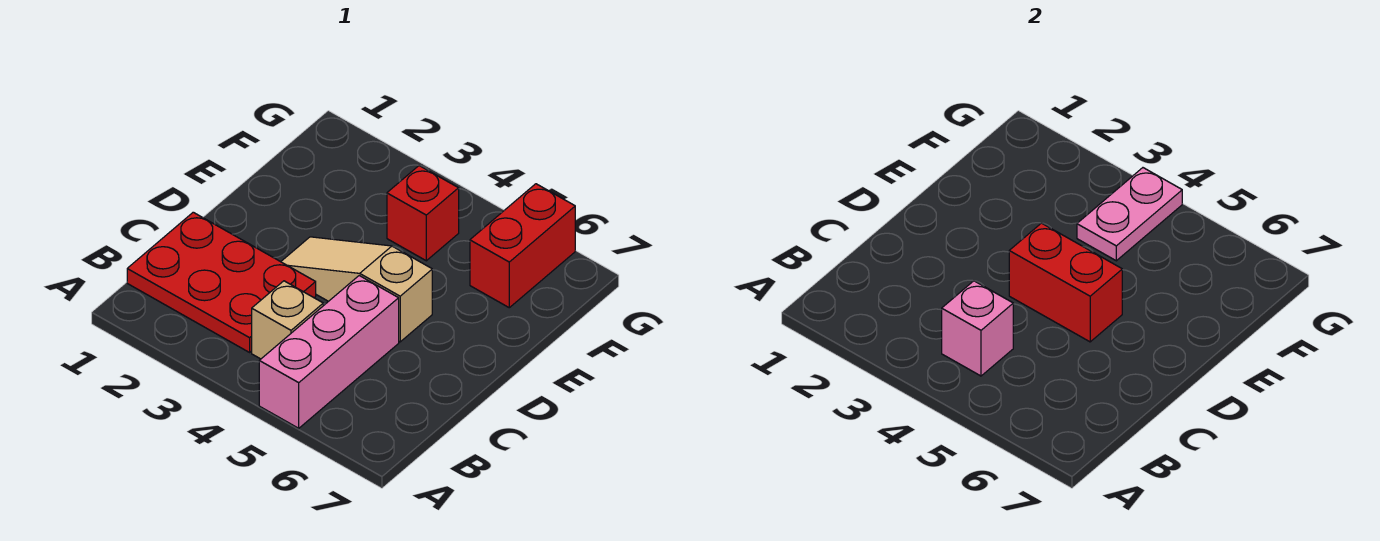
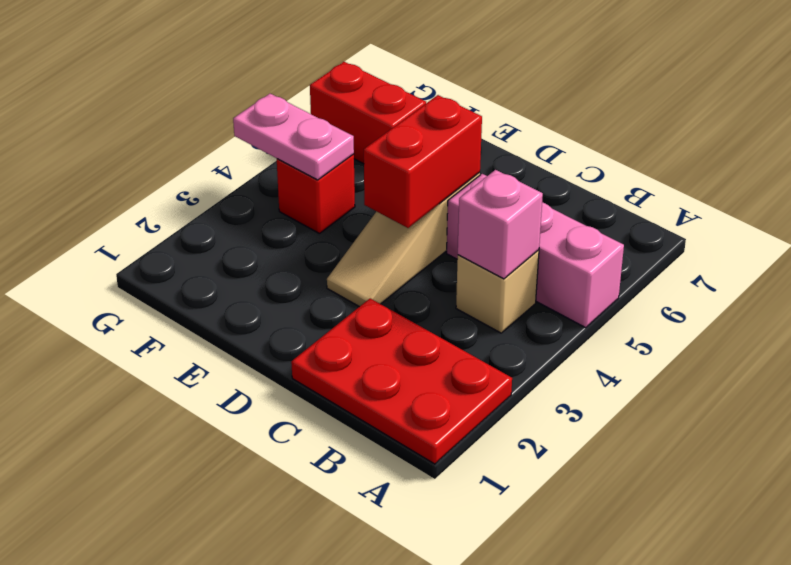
red plate B1:C3 level 1 -> red plate A1:C2 level 1

